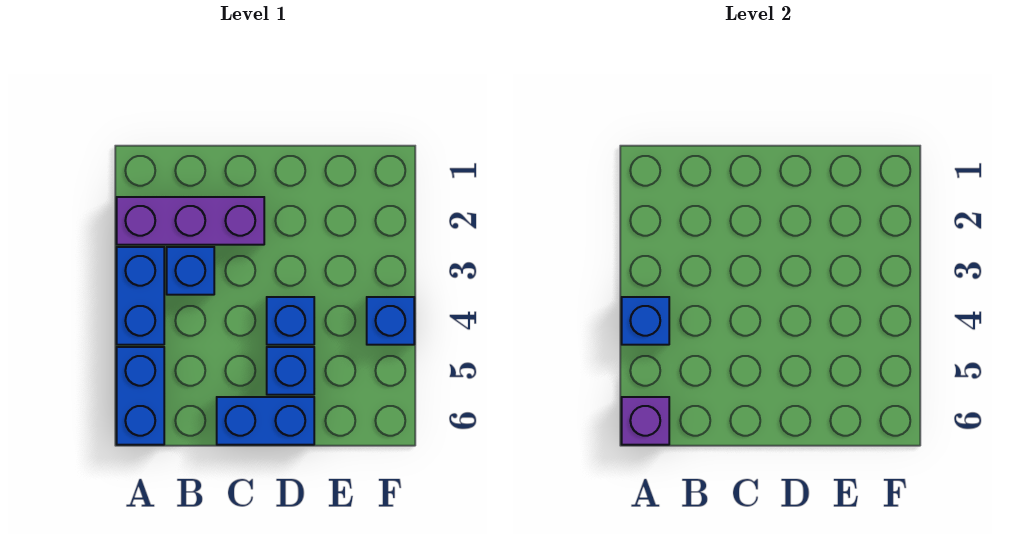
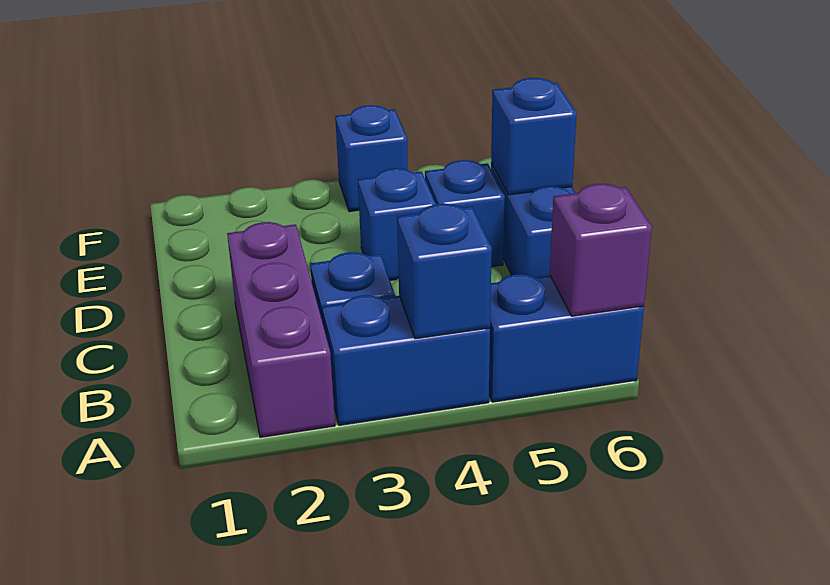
none -> blue brick D6 level 2

